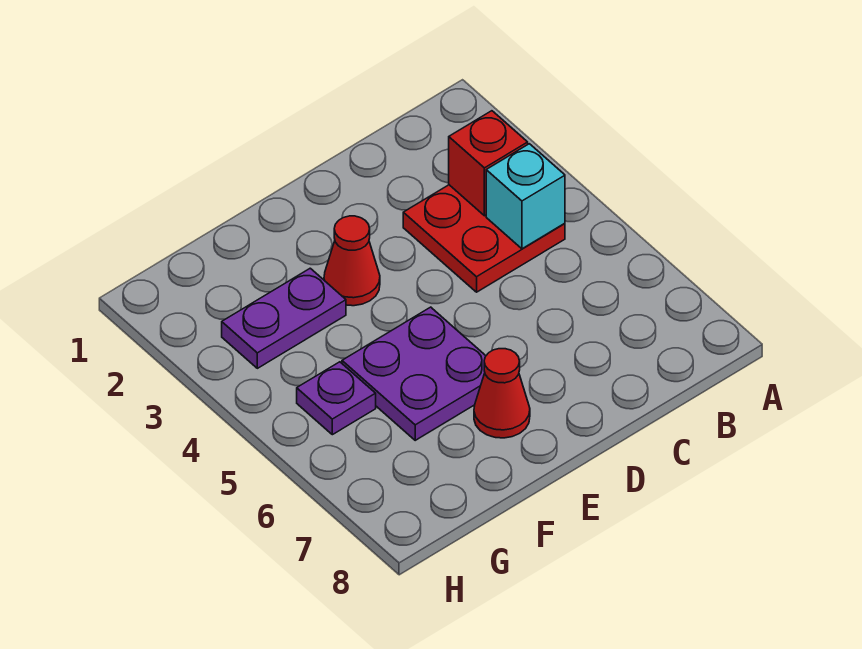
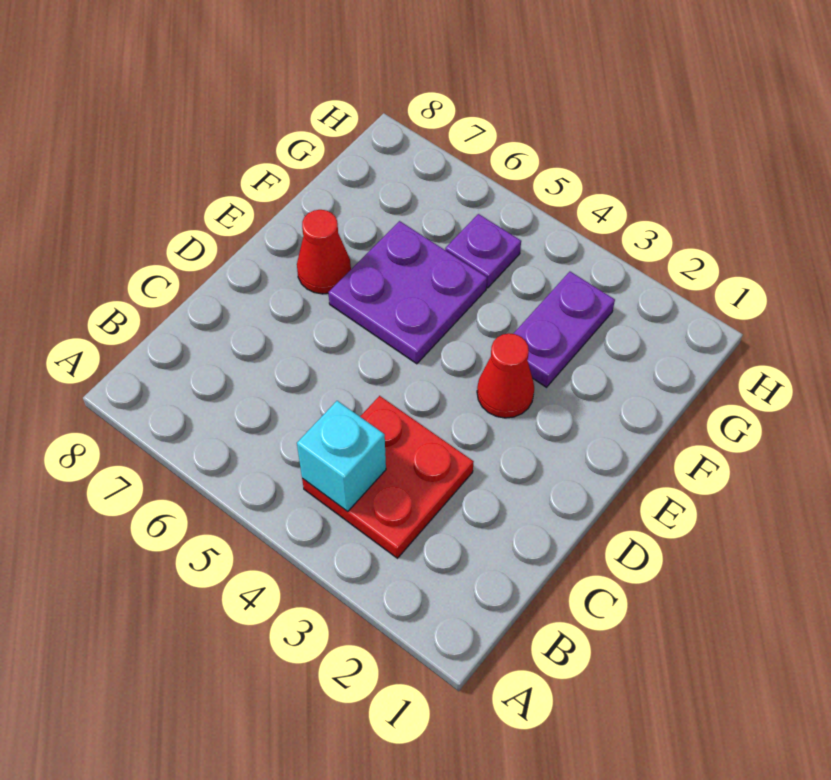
red brick B3 level 2 -> none

